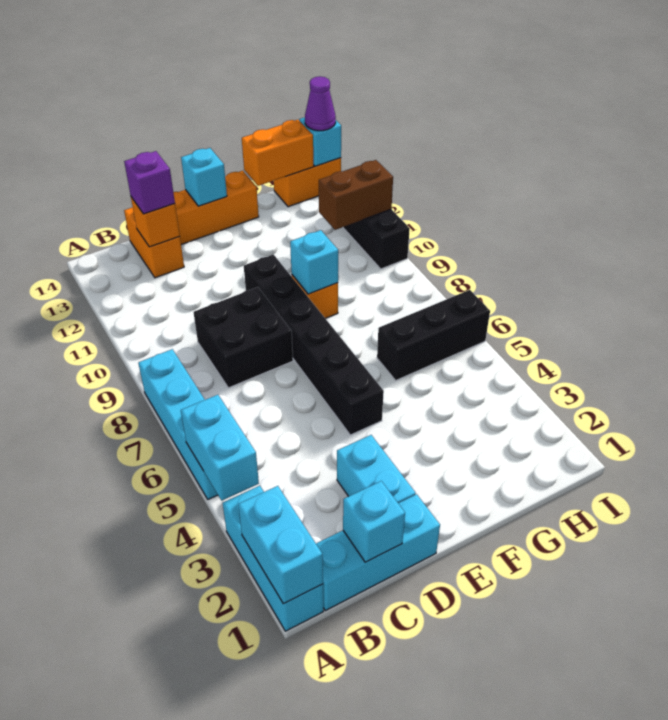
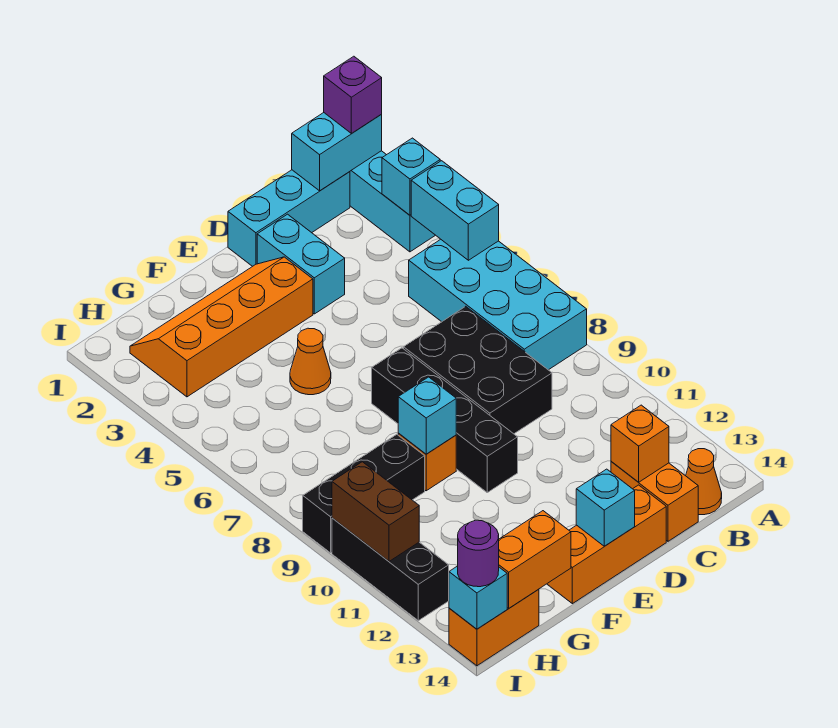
cyan brick A1:A2 level 2 -> cyan brick A1:B1 level 2
cyan brick A5:A8 level 1 -> cyan brick A5:B8 level 1
none -> orange cone B14 level 1
cyan brick C1 level 2 -> cyan brick A3 level 2
black brick C8:D9 level 1 -> black brick C7:D9 level 1
purple brick C13 level 3 -> purple brick A1 level 3
none -> orange slope E2:H3 level 1 top 3
black brick E5:E10 level 1 -> black brick E7:E10 level 1
none -> orange cone F5 level 1
black brick G6:I6 level 1 -> black brick G9:I9 level 1
brown brick H11:I11 level 2 -> brown brick I10:I11 level 2
purple cone I14 level 3 -> purple round brick I14 level 3

